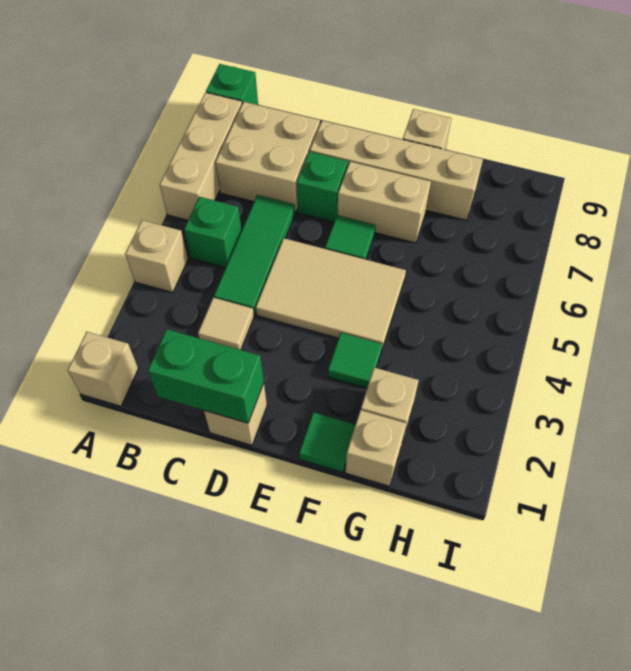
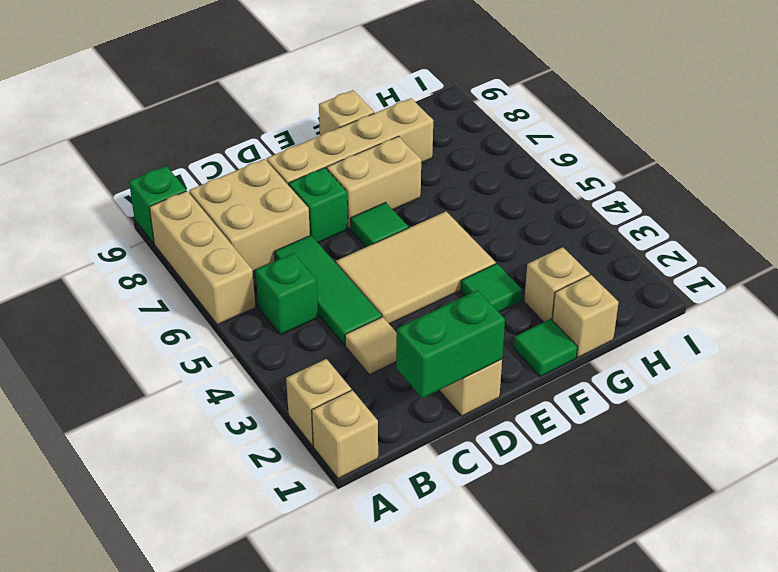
tan brick A4 level 1 -> tan brick A2 level 1

